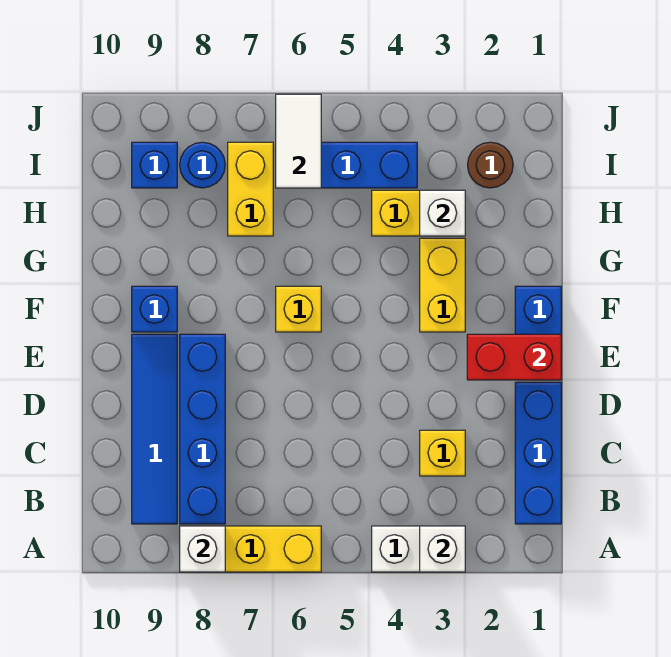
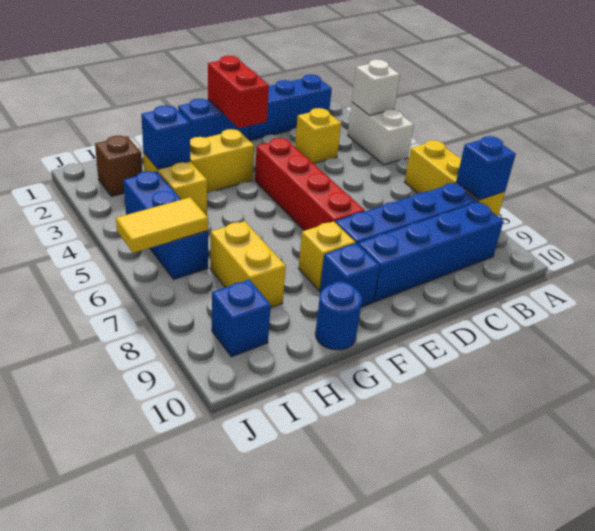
white brick A8 level 2 -> blue brick A8 level 2
blue tile B9:E9 level 1 -> blue brick B9:E9 level 1
none -> red brick E4:E7 level 1
yellow brick F6 level 1 -> yellow brick F8 level 1
white brick H3 level 2 -> blue brick H3 level 2
yellow brick H7:I7 level 1 -> yellow brick H7:H8 level 1
brown round brick I2 level 1 -> brown brick I2 level 1
white tile I6:J6 level 2 -> yellow tile I6:J6 level 2
blue round brick I8 level 1 -> blue round brick G10 level 1

